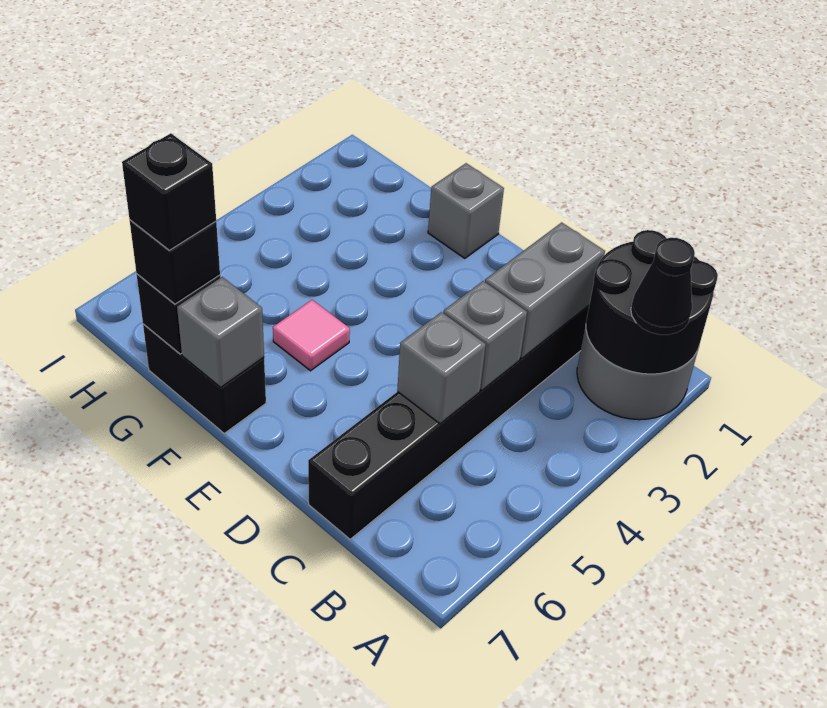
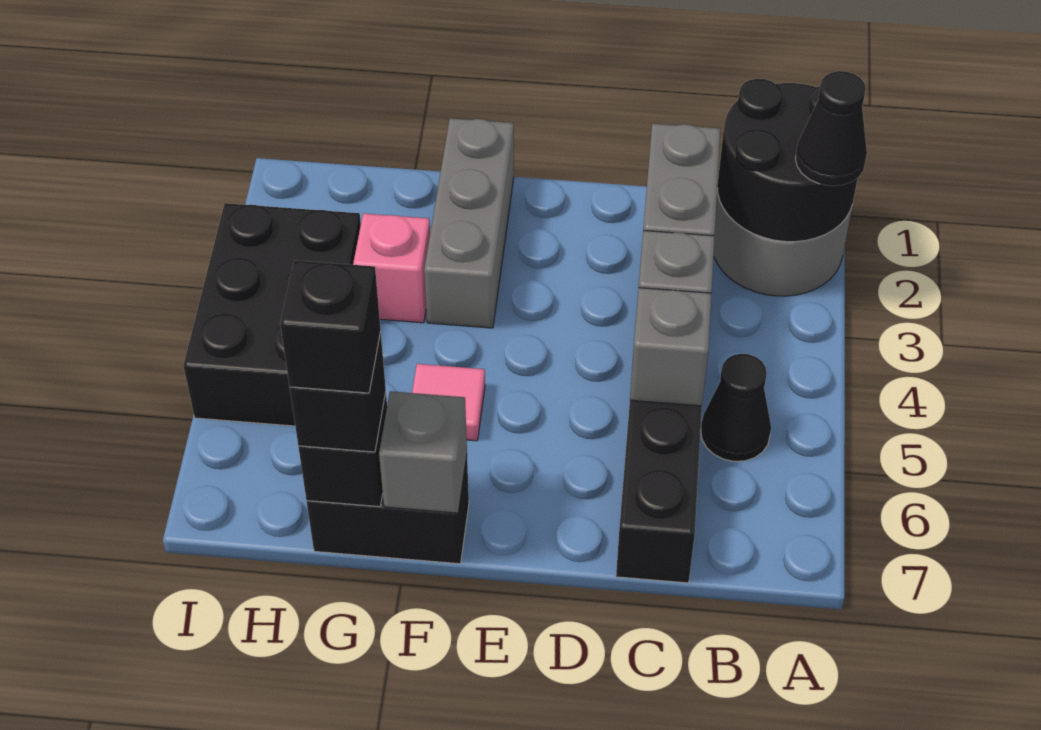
none -> black cone B5 level 1
grey brick F1 level 1 -> grey brick F1:F3 level 1
none -> pink brick G3 level 1
none -> black brick H3:I5 level 1

